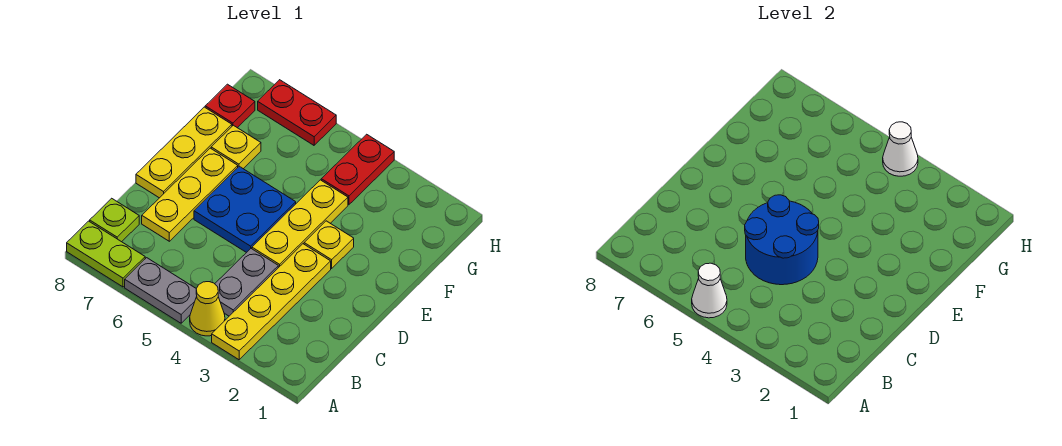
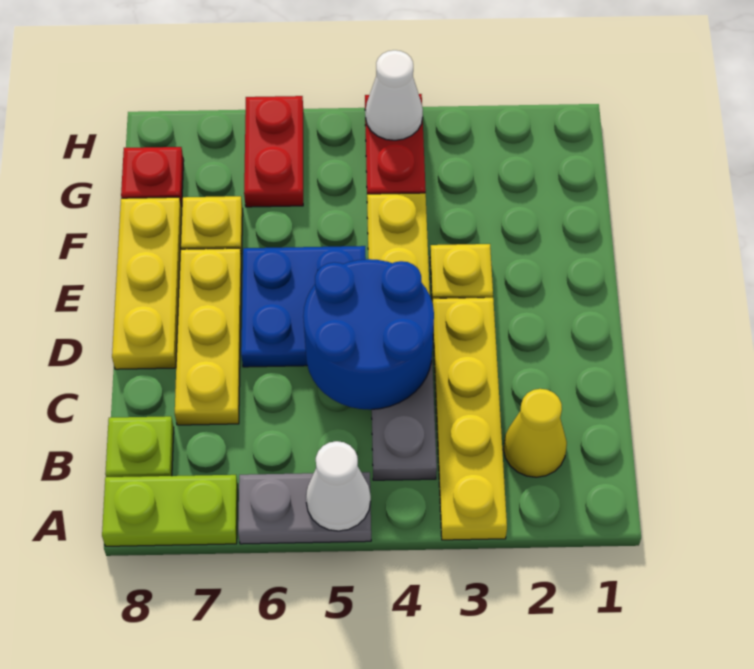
yellow cone A4 level 1 -> yellow cone B2 level 1
red plate H6:H7 level 1 -> red plate G6:H6 level 1

